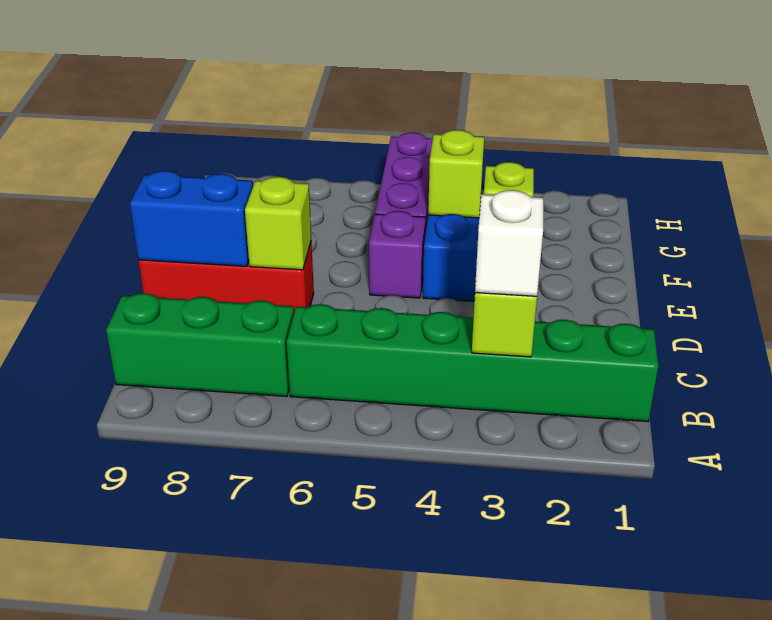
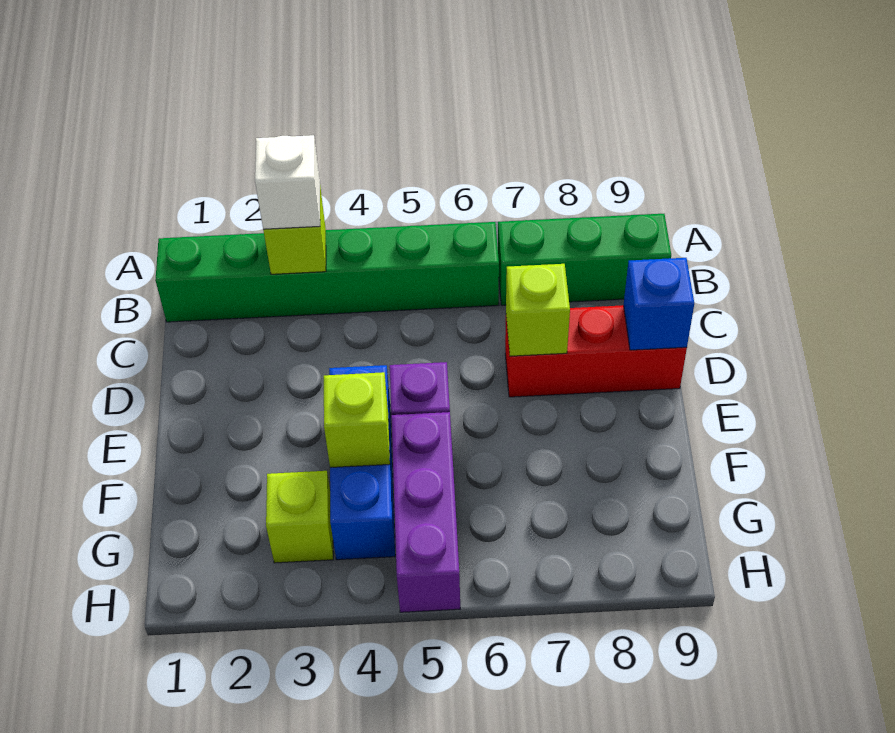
blue brick D8:D9 level 2 -> blue brick D9 level 2

